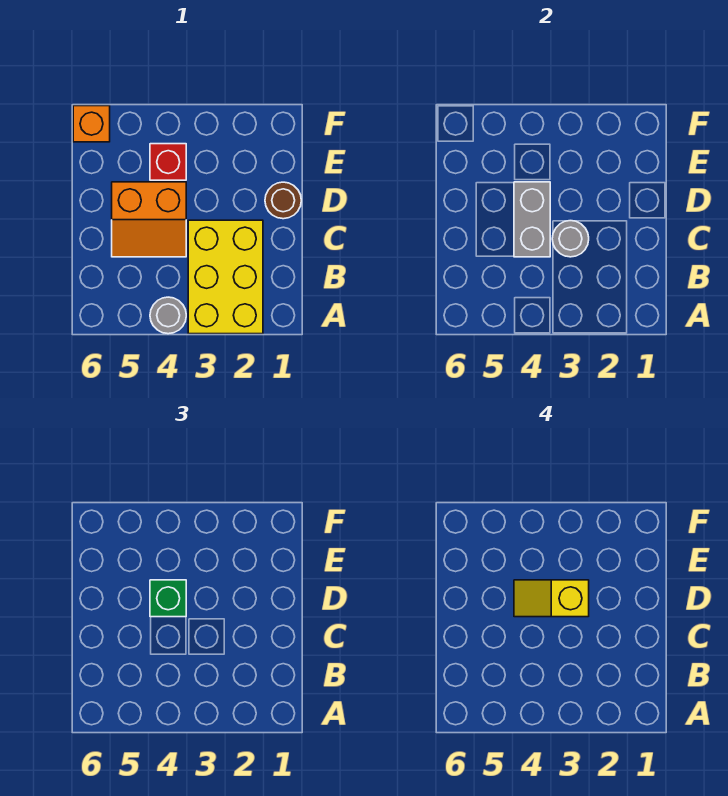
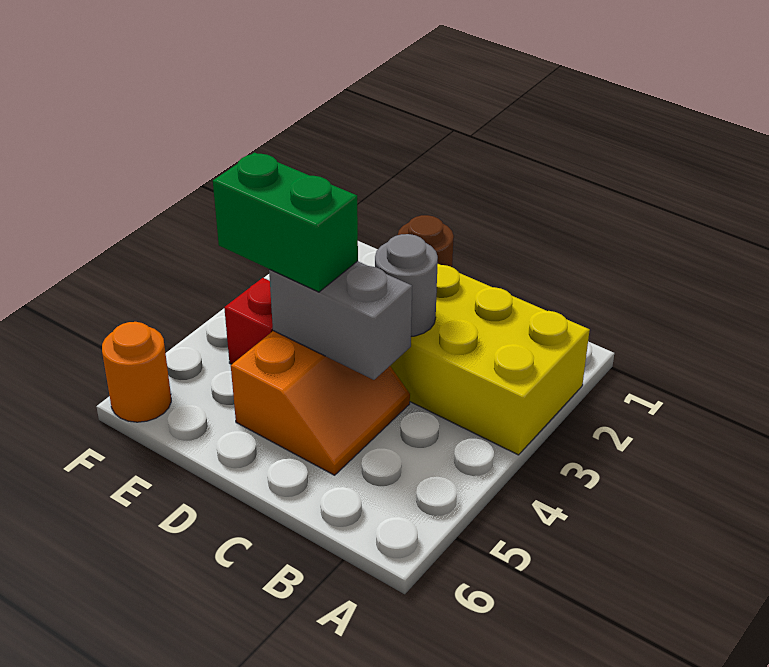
grey round brick A4 level 1 -> none
yellow slope D3:D4 level 4 top 3 -> none
green brick D4 level 3 -> green brick D4:E4 level 3
orange brick F6 level 1 -> orange round brick F6 level 1

